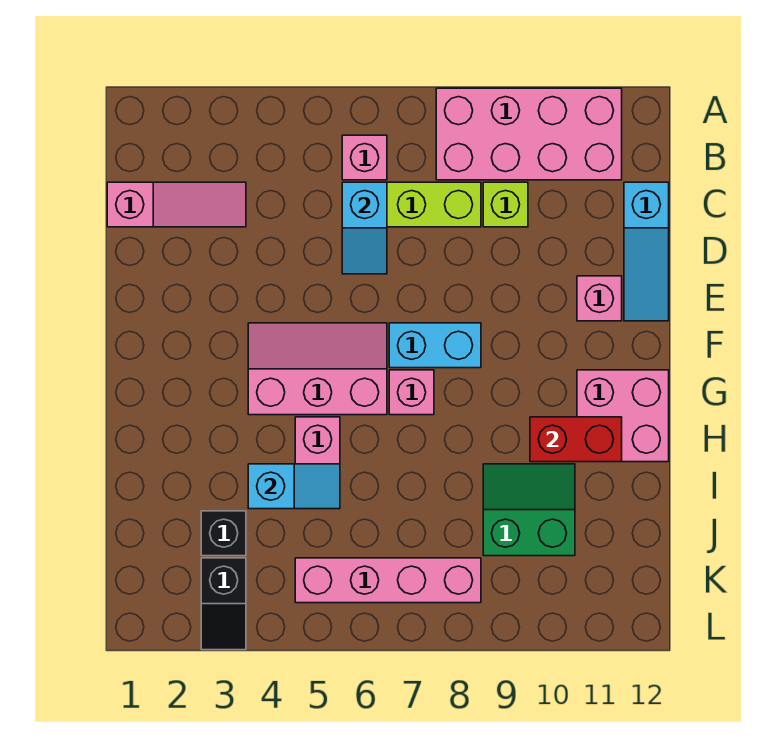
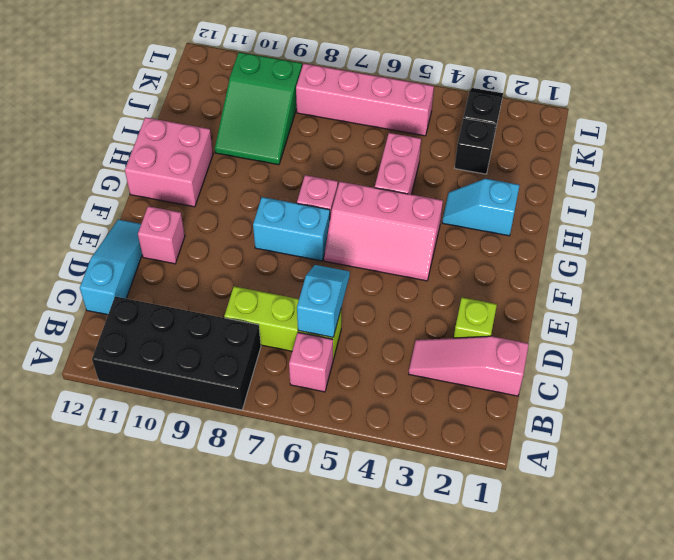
pink brick A8:B11 level 1 -> black brick A8:B11 level 1
lime brick C9 level 1 -> lime brick D2 level 1
red brick H10:H11 level 2 -> none
cyan slope I4:I5 level 2 top 4 -> cyan slope H2:H3 level 1 top 2
green slope I9:J10 level 1 top J -> green slope I9:K10 level 1 top K

